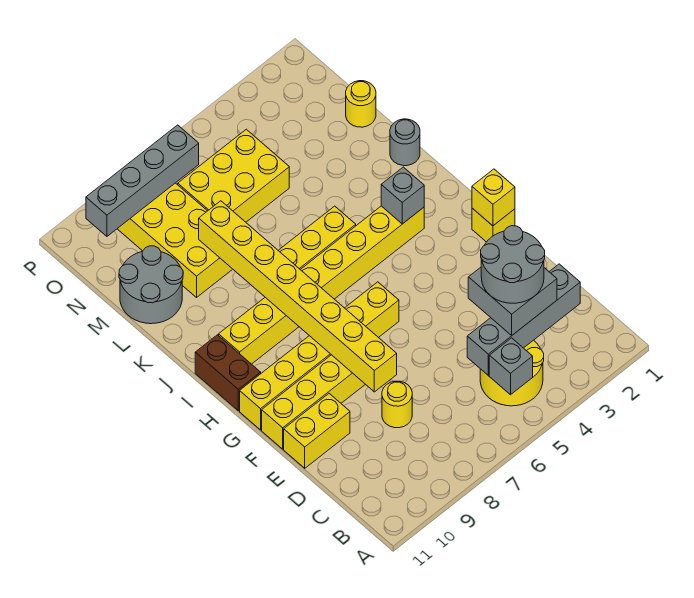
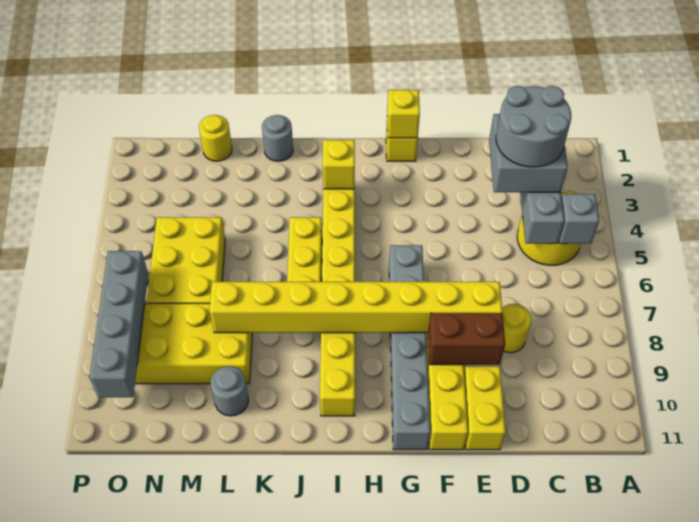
yellow brick G6:G11 level 1 -> grey brick G6:G11 level 1
brown brick H11:I11 level 1 -> brown brick E9:F9 level 2
grey brick I3 level 2 -> yellow brick I3 level 2
grey round brick L10:M11 level 1 -> grey round brick L10 level 1

